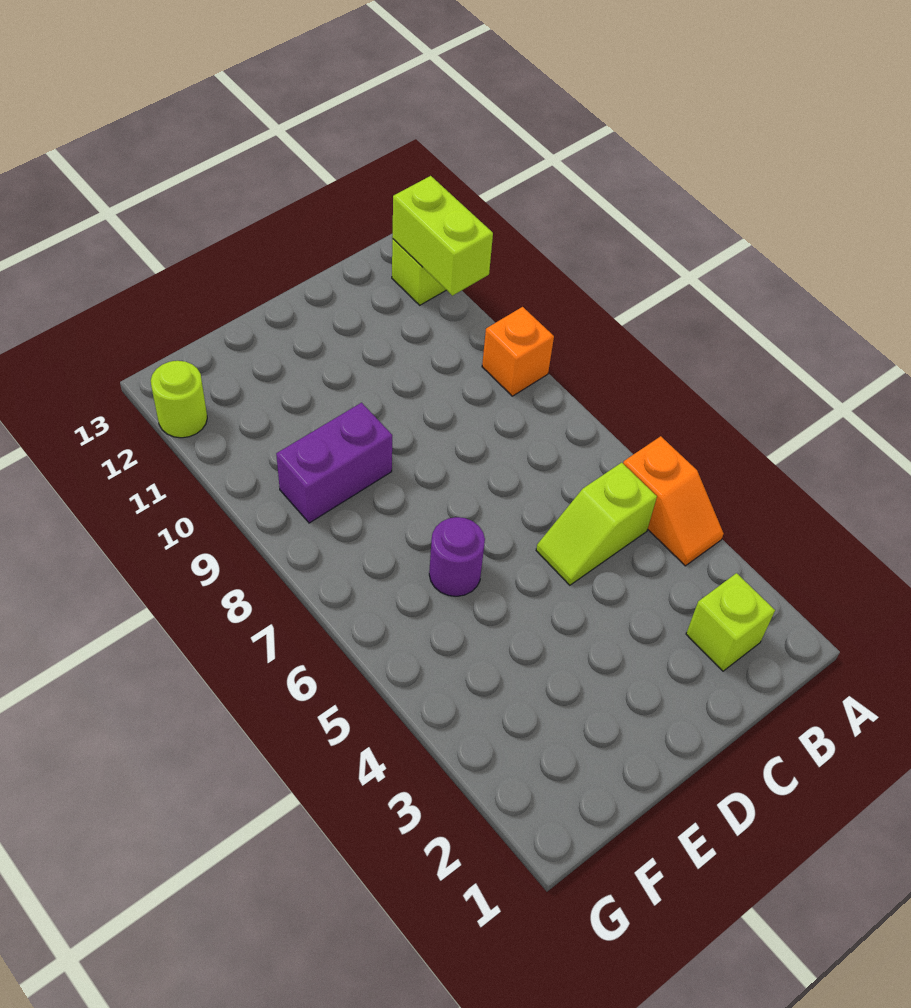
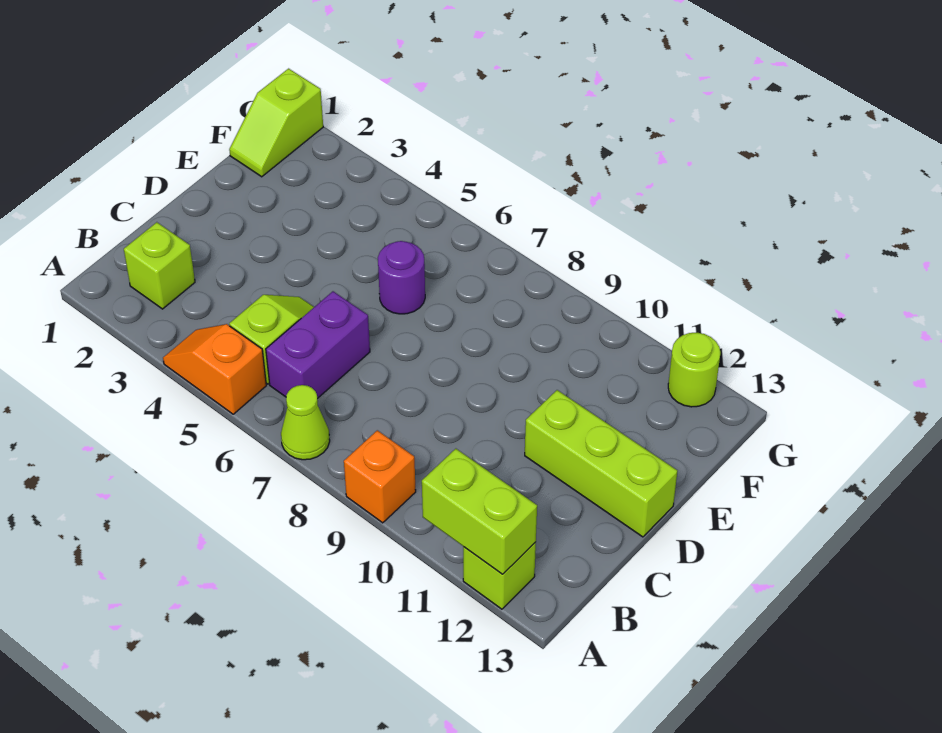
none -> lime cone A7 level 1
none -> lime brick D11:D13 level 1
purple brick E9:F9 level 1 -> purple brick B6:C6 level 1
none -> lime slope F1:G1 level 1 top G

